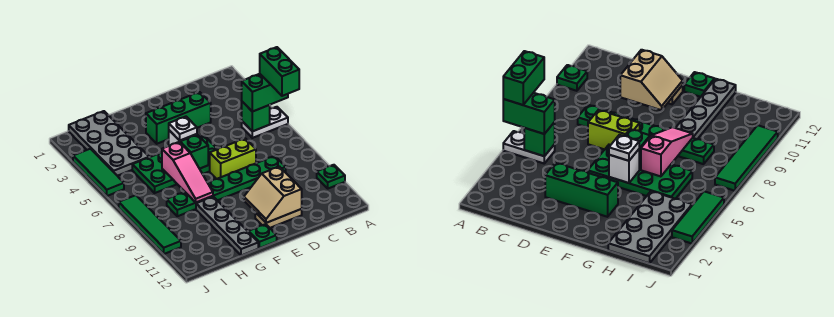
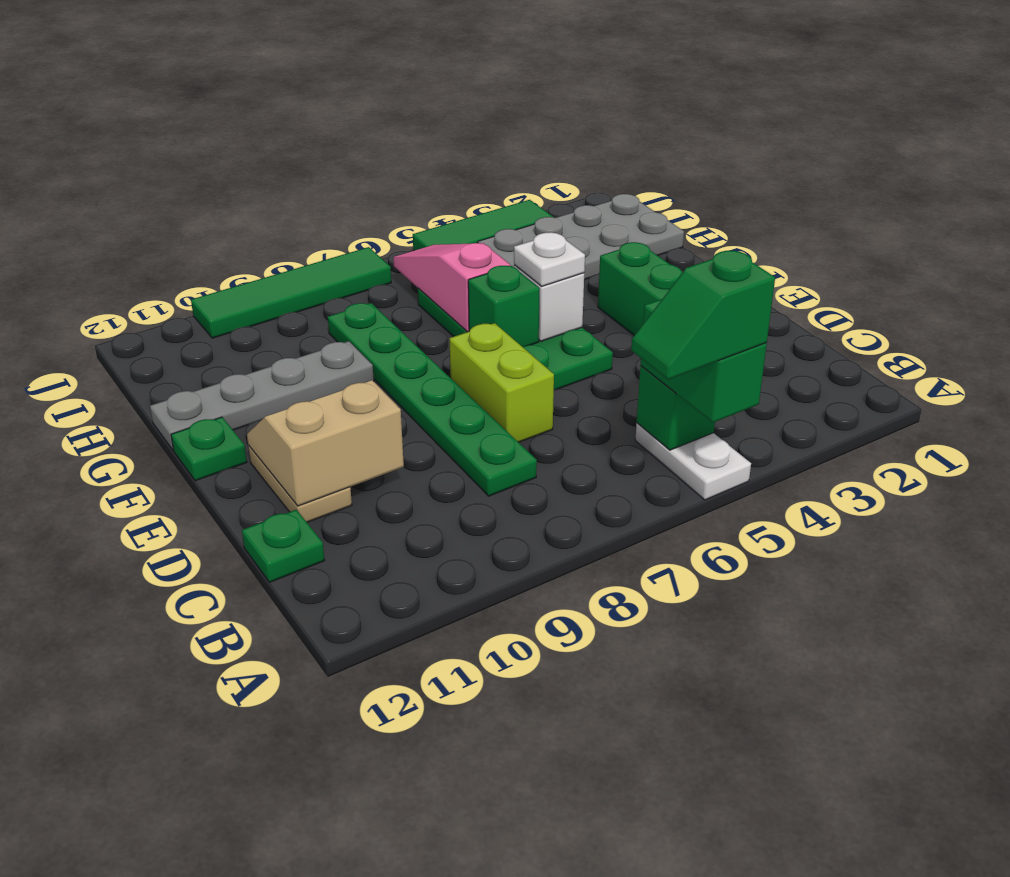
green brick A5:A6 level 4 -> green slope A5:A6 level 4 top 5
green plate A10 level 1 -> green plate C12 level 1
pink slope G6:G8 level 2 top 6 -> pink slope G6:I6 level 2 top G

